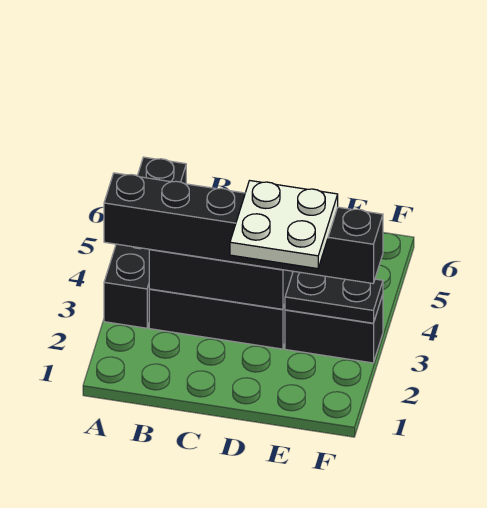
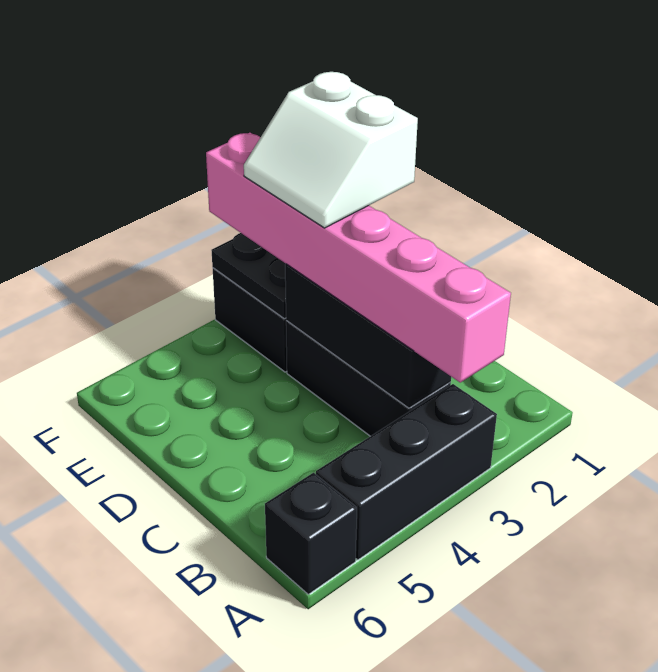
black brick A3:F3 level 3 -> pink brick A3:F3 level 3
white plate D2:E3 level 4 -> white slope D2:E3 level 4 top 2

